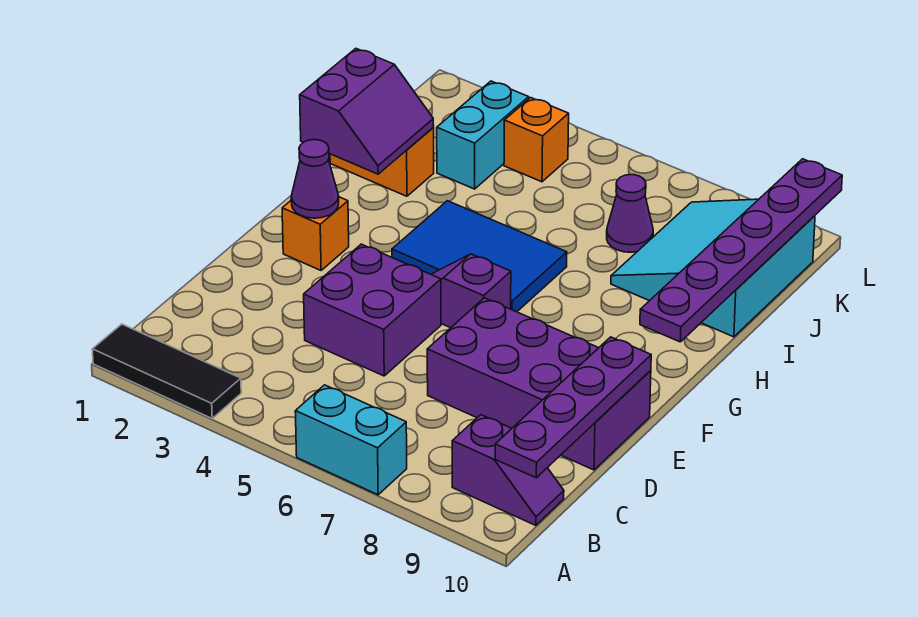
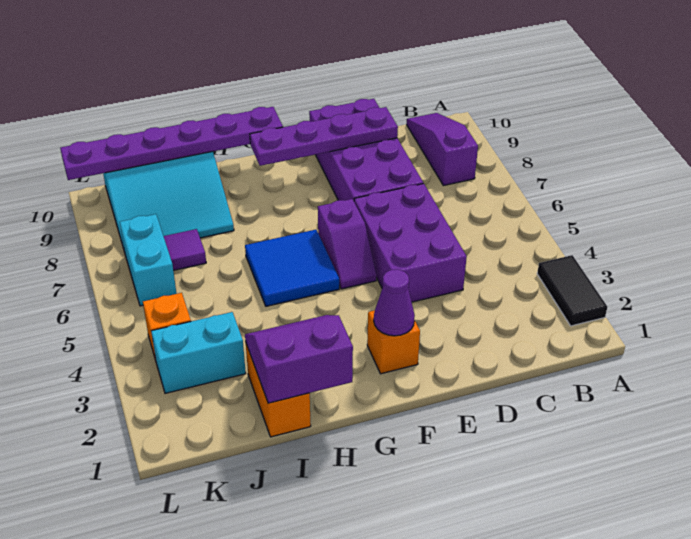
black tile A1:A3 level 1 -> black tile A2:A3 level 1
cyan brick A6:A7 level 1 -> cyan brick K6:K7 level 1
purple slope B9:B10 level 1 top 9 -> purple slope B8:B10 level 1 top 8
purple plate B10:E10 level 2 -> purple plate D9:G9 level 2
purple brick D4:E5 level 1 -> purple brick D4:E6 level 1
blue tile G4:H6 level 1 -> blue tile G5:H6 level 1
purple cone J7 level 1 -> purple tile J7 level 1

